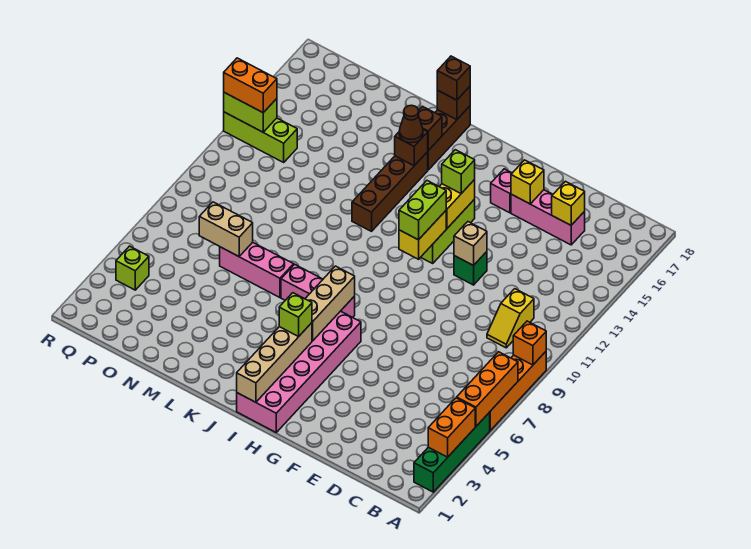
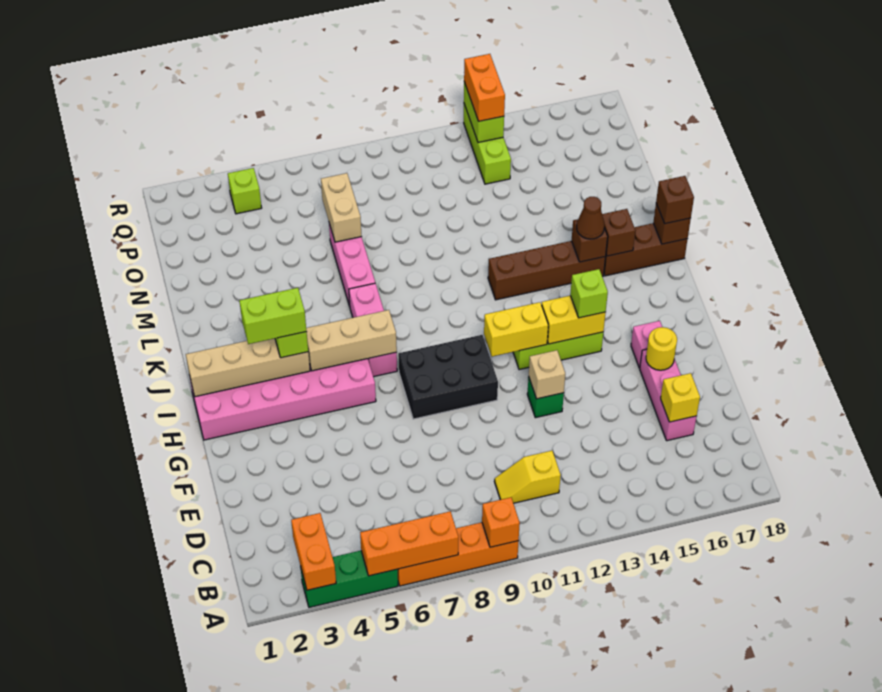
green brick A2:A5 level 1 -> green brick A3:A5 level 1
orange brick A3:A4 level 2 -> orange brick A3:B3 level 2
yellow brick F16 level 2 -> yellow round brick F16 level 2
none -> black brick G8:H10 level 1
lime brick H11:H12 level 3 -> lime brick I3:I4 level 4

